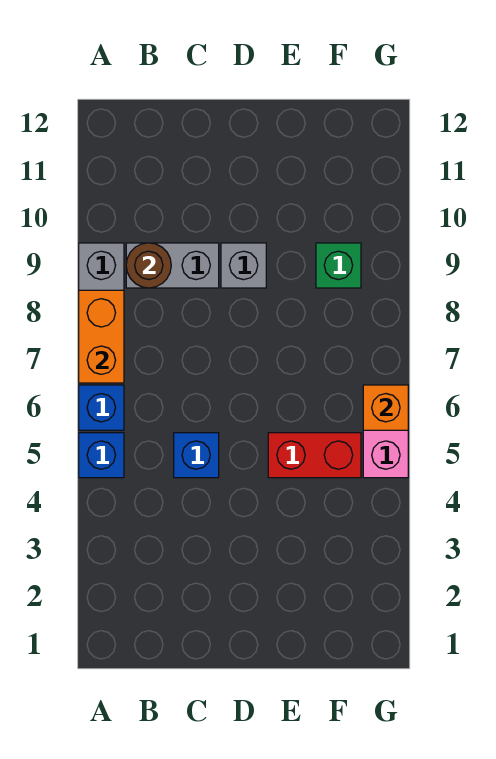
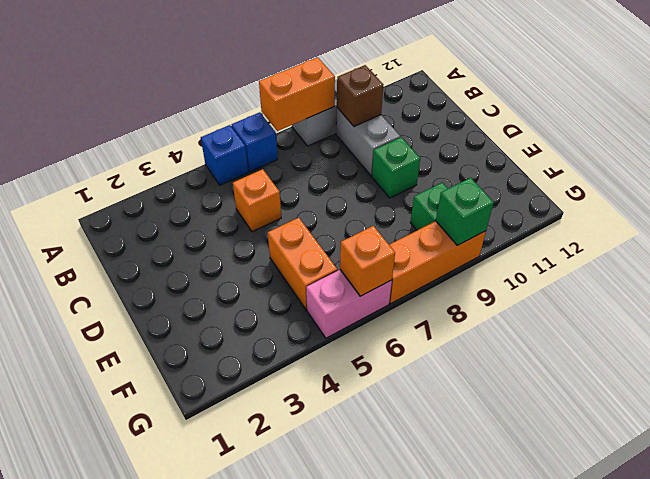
brown round brick B9 level 2 -> brown brick B9 level 2
blue brick C5 level 1 -> orange brick C5 level 1
grey brick D9 level 1 -> green brick D9 level 1
red brick E5:F5 level 1 -> orange brick E5:F5 level 1
none -> orange brick G7:G9 level 1
none -> green brick G9 level 2

